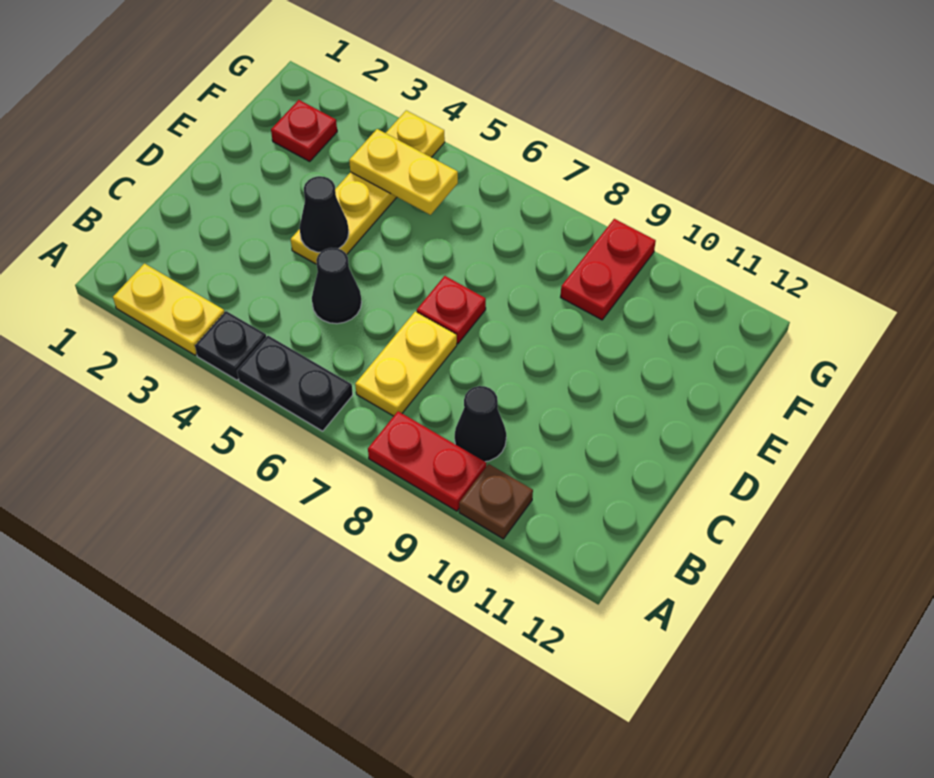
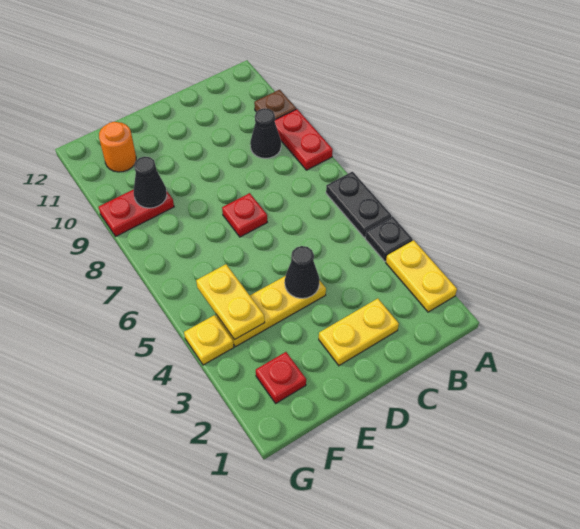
yellow plate B7:C7 level 1 -> yellow plate C2:D2 level 1
black cone C5 level 1 -> black cone F9 level 2
none -> orange round brick F11 level 1

